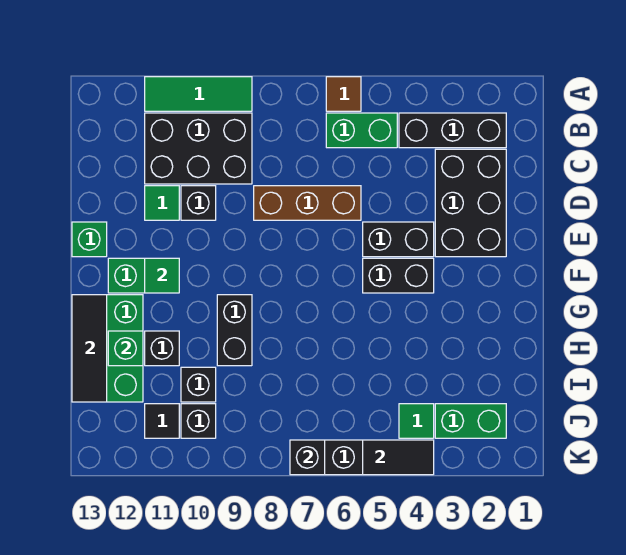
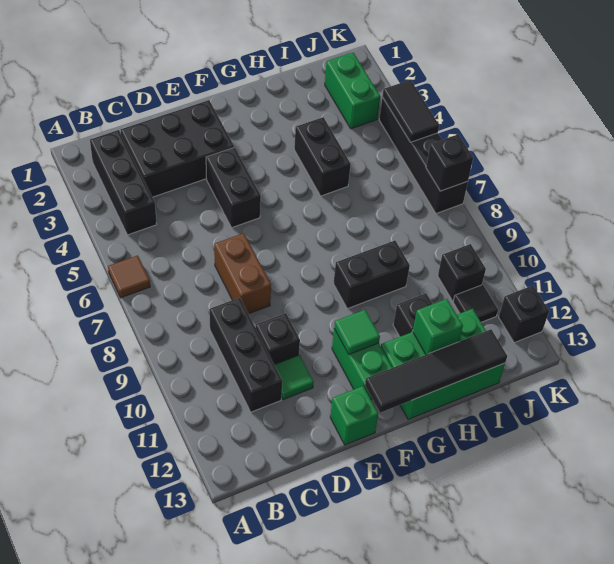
green tile A9:A11 level 1 -> none
green brick B5:B6 level 1 -> none
black brick B9:C11 level 1 -> black brick C9:C11 level 1
brown brick D6:D8 level 1 -> brown brick D7:D8 level 1
black brick F4:F5 level 1 -> black brick H4:H5 level 1
black tile G13:I13 level 2 -> black tile F13:I13 level 2
black brick I10 level 1 -> black brick K12 level 1
green tile J4 level 1 -> none

